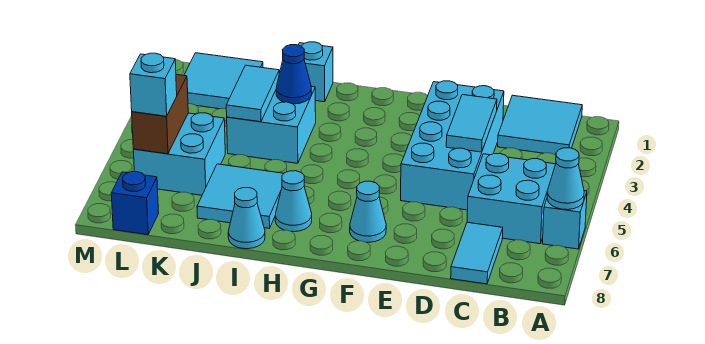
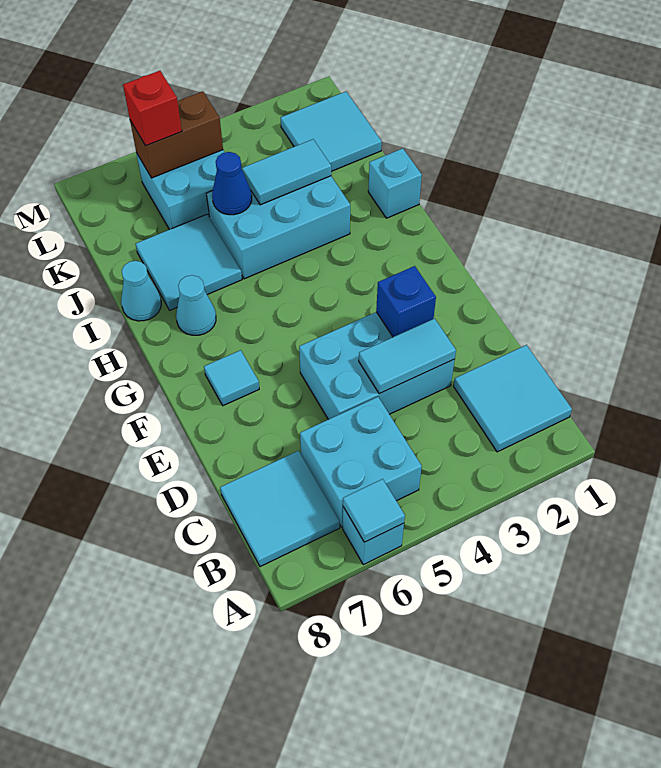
cyan cone A6 level 2 -> cyan tile A6 level 2
cyan tile C7:C8 level 1 -> cyan tile B7:C8 level 1
cyan brick D2:E5 level 1 -> cyan brick D3:E5 level 1
cyan cone F7 level 1 -> cyan tile F7 level 1
cyan brick I3:J4 level 1 -> cyan brick I3:J5 level 1
blue cone I3 level 2 -> blue cone J5 level 2
cyan brick L6 level 3 -> red brick L6 level 3
blue brick L8 level 1 -> blue brick E3 level 2

